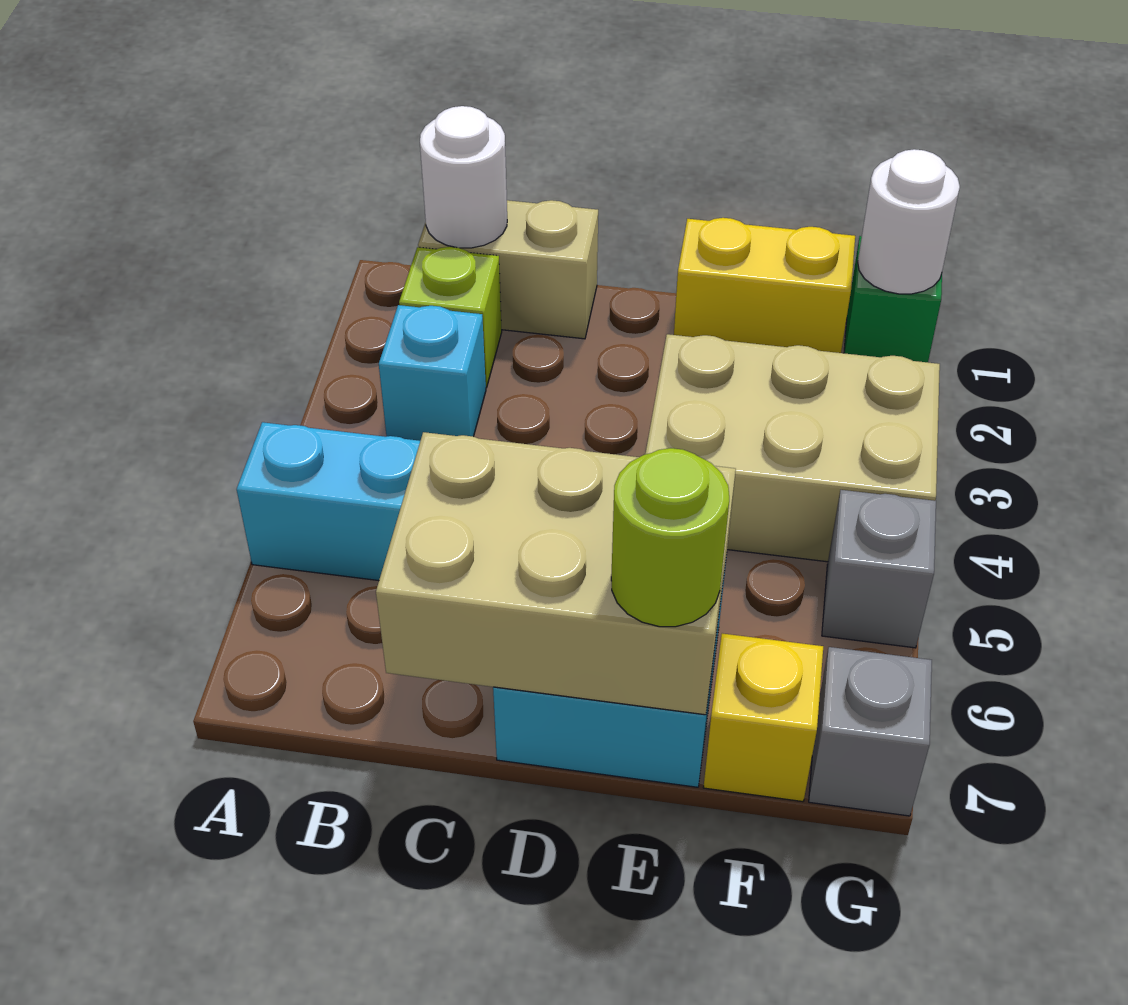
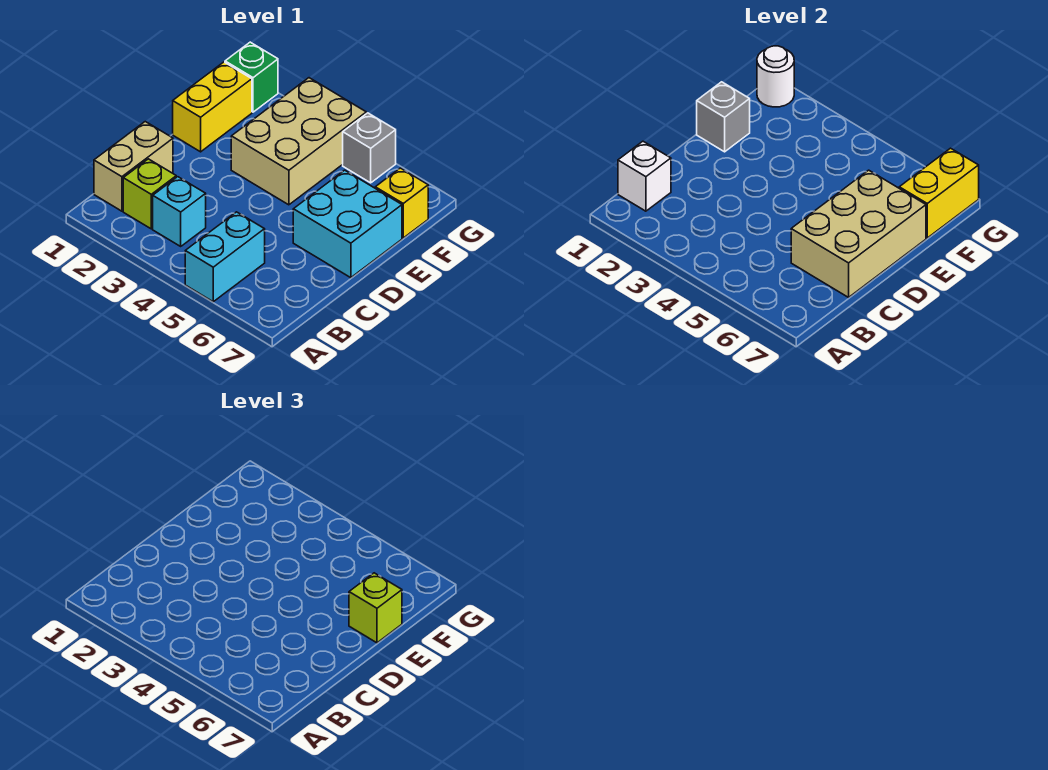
white round brick B1 level 2 -> white brick B1 level 2
lime round brick E7 level 3 -> lime brick E7 level 3
none -> yellow brick F7:G7 level 2
grey brick G7 level 1 -> grey brick E1 level 2

